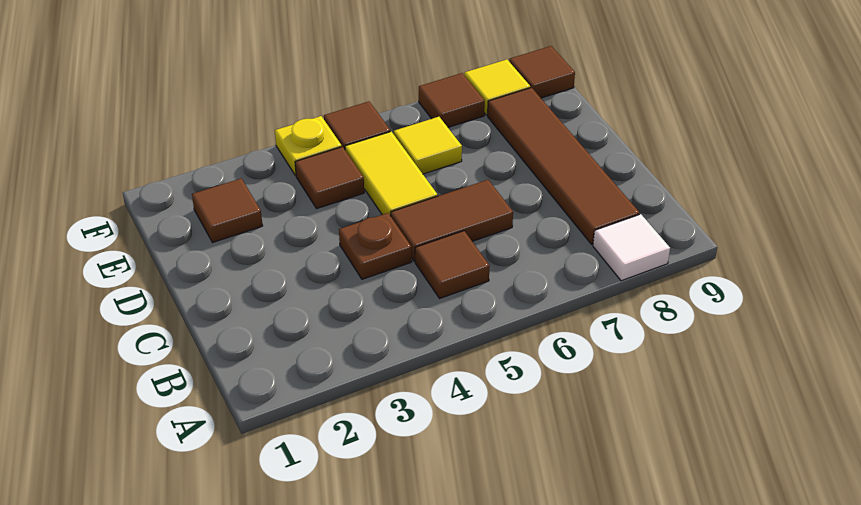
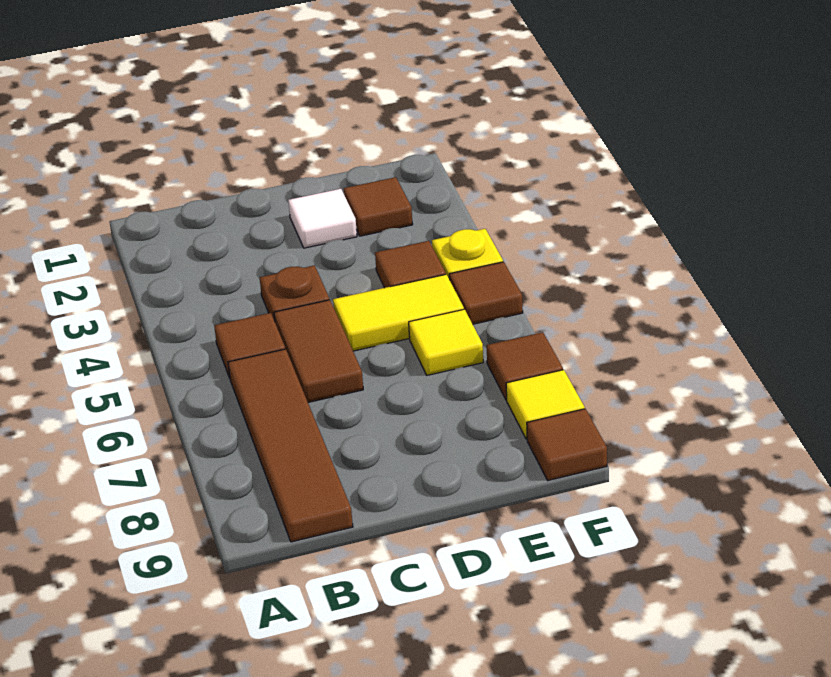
white tile A8 level 1 -> white tile D2 level 1
brown tile B8:E8 level 1 -> brown tile B6:B9 level 1

